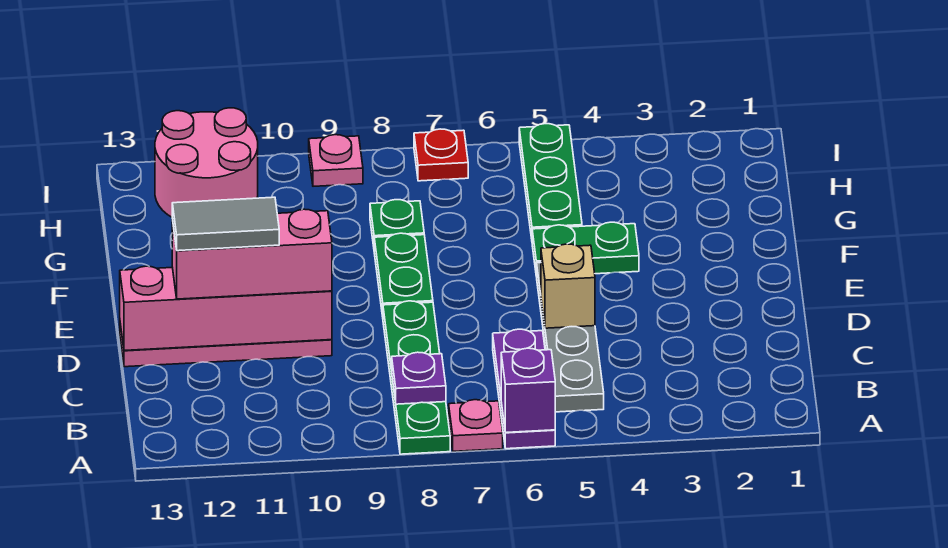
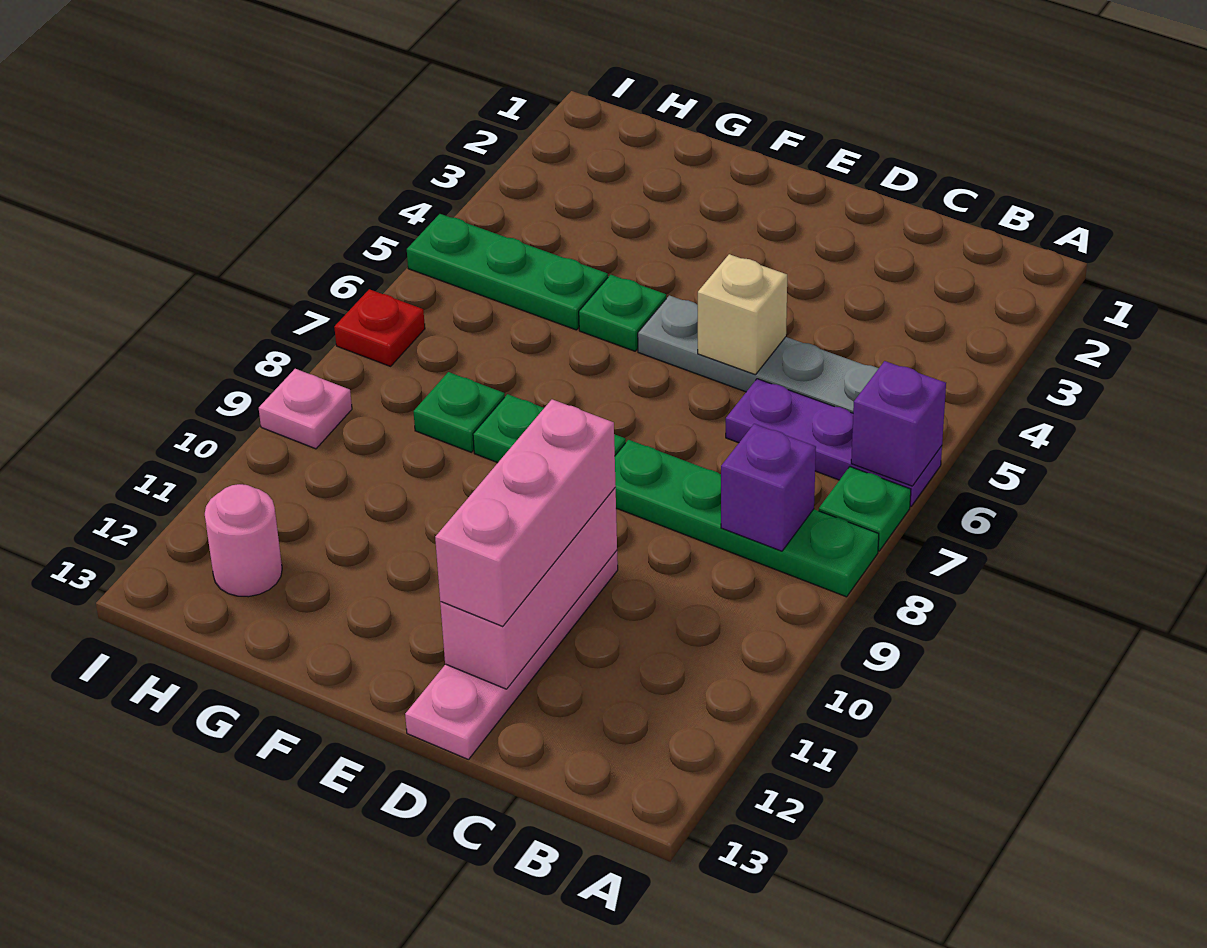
pink plate A7 level 1 -> green plate A7 level 1
purple plate B8 level 2 -> purple brick B8 level 2
pink brick D10:D13 level 2 -> pink brick D10:D12 level 2
grey tile D11:D12 level 4 -> none
green plate F4:F5 level 1 -> green plate F5 level 1
pink round brick H11:I12 level 1 -> pink round brick H12 level 1

